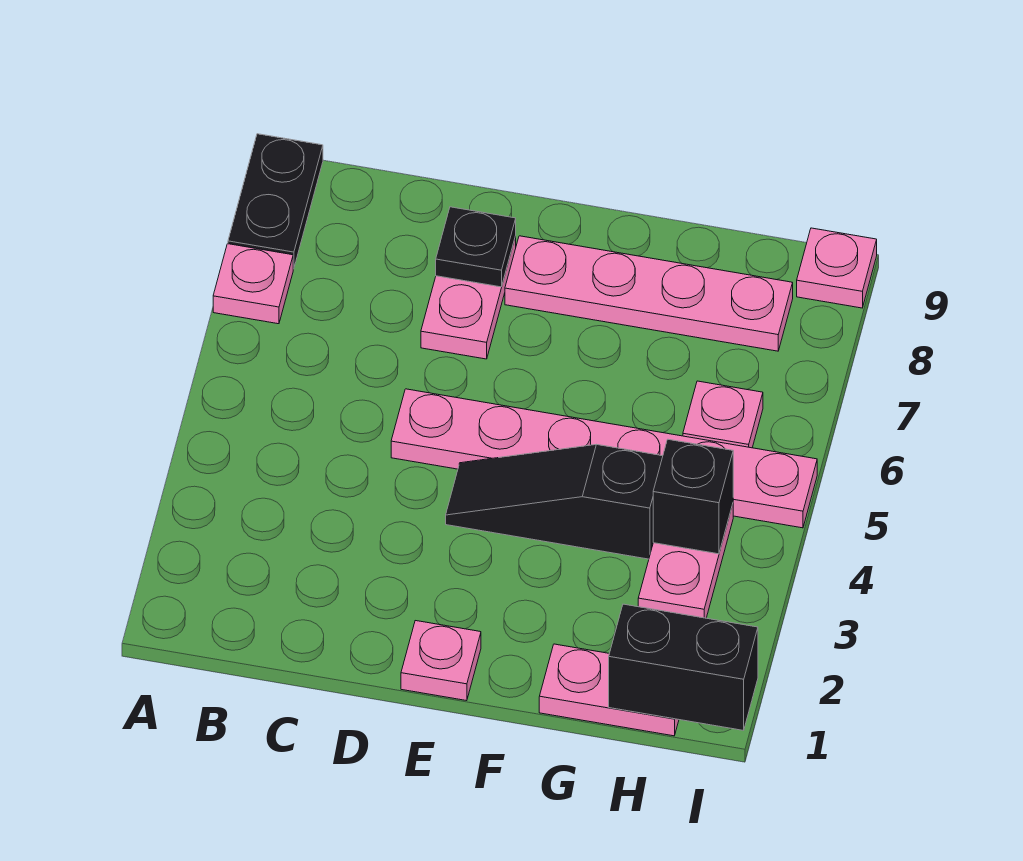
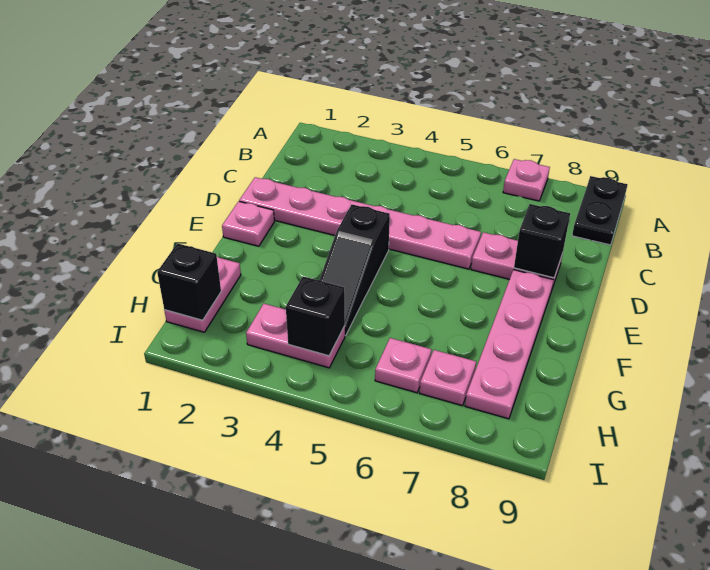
black plate A8:A9 level 1 -> black plate A9:B9 level 1
pink plate D5:I5 level 1 -> pink plate D1:D6 level 1
black plate D8 level 2 -> black brick D8 level 2
black slope E4:G4 level 1 top G -> black slope E4:G4 level 1 top E
black brick H1:I1 level 2 -> black brick H1 level 2
pink plate I9 level 1 -> pink plate H7 level 1

